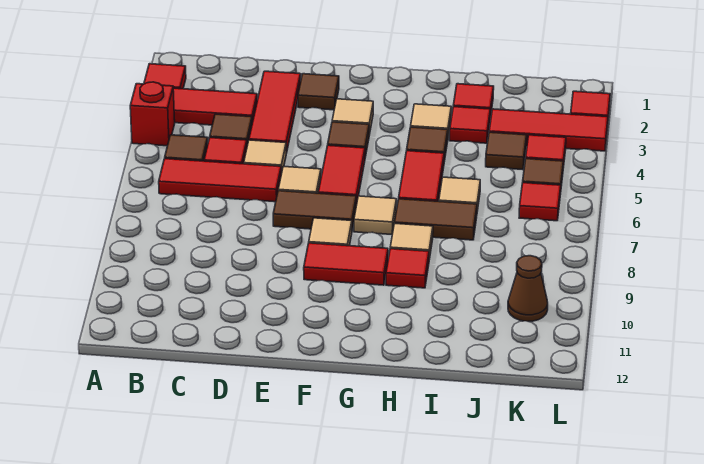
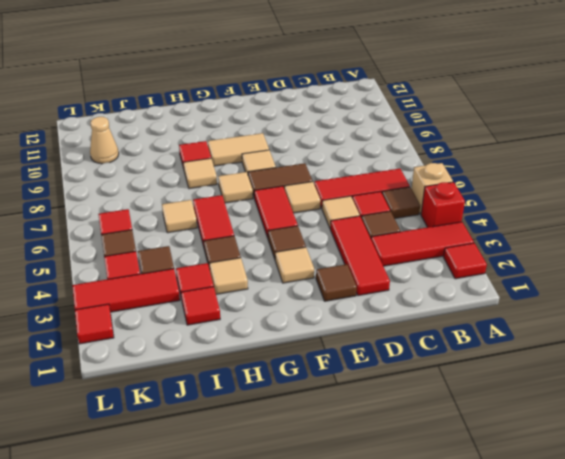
none -> tan brick A5 level 1
red tile F9:G9 level 1 -> tan tile F9:G9 level 1
brown tile H7:I7 level 1 -> none
brown cone K10 level 1 -> tan cone K10 level 1

